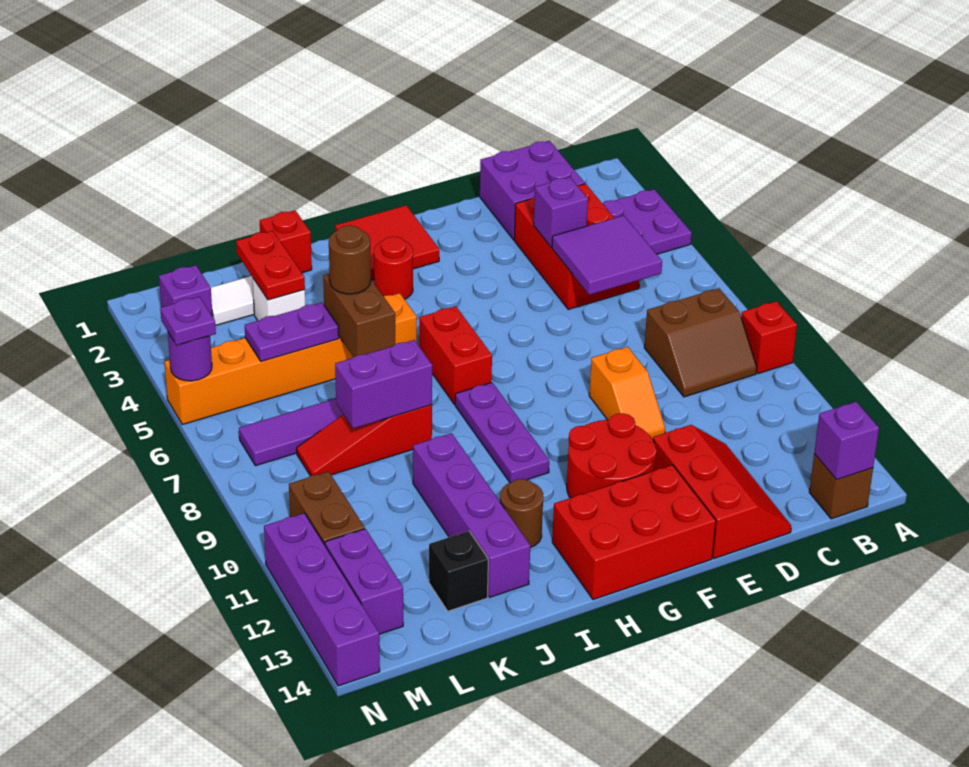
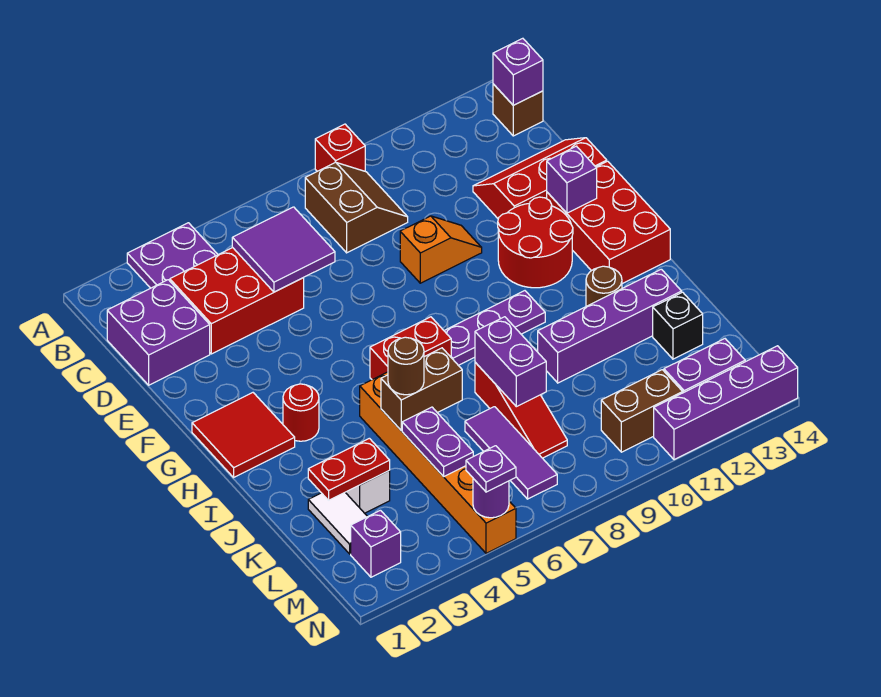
purple brick D4 level 2 -> purple brick F13 level 2
red brick J1 level 1 -> none

